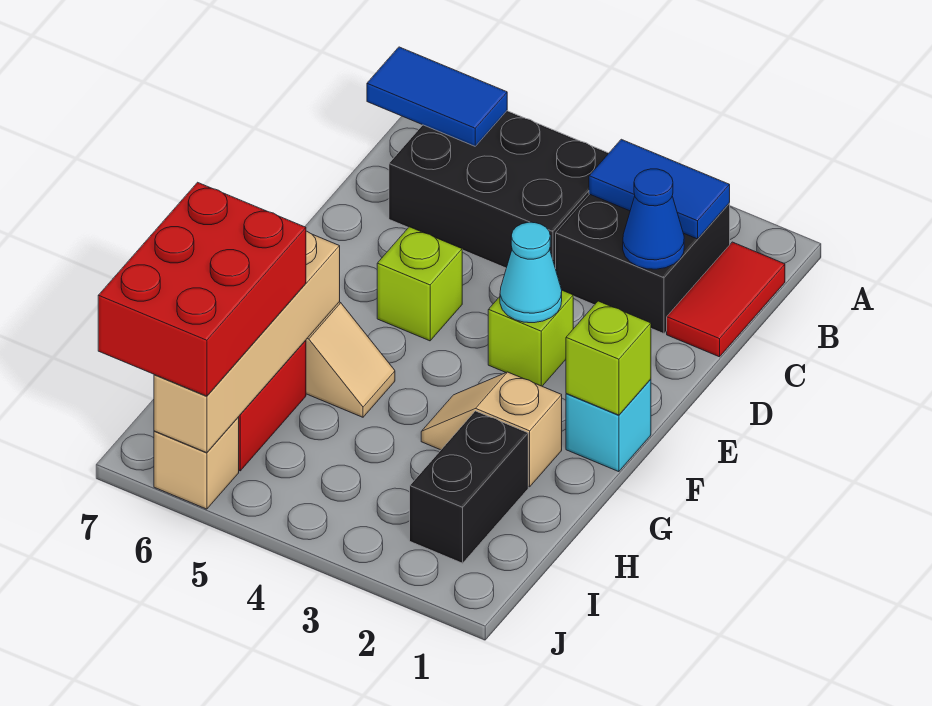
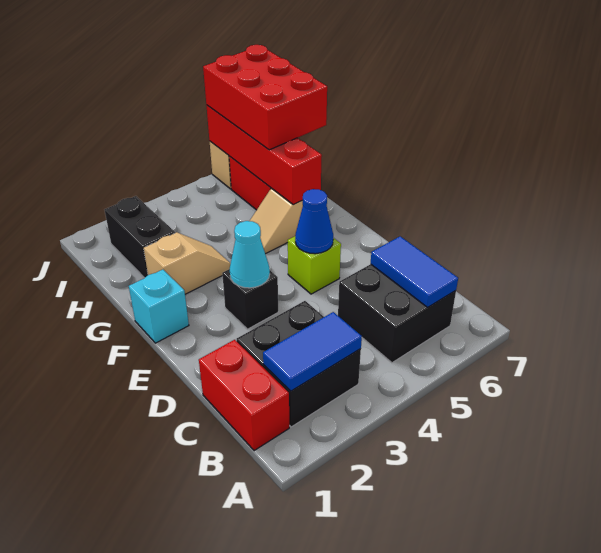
red tile B1:C1 level 1 -> red brick B1:C1 level 1
black brick B4:C6 level 1 -> black brick B5:C6 level 1
blue tile B6:B7 level 2 -> blue tile B6:C6 level 2
blue cone C2 level 2 -> blue cone E5 level 2
lime brick E3 level 1 -> black brick E3 level 1
lime brick F1 level 2 -> none
tan brick G6:J6 level 2 -> red brick G6:J6 level 2

